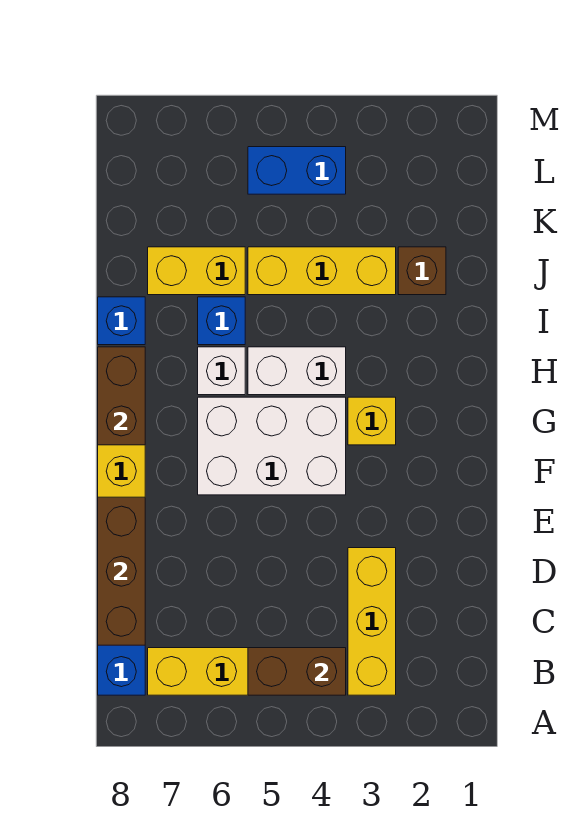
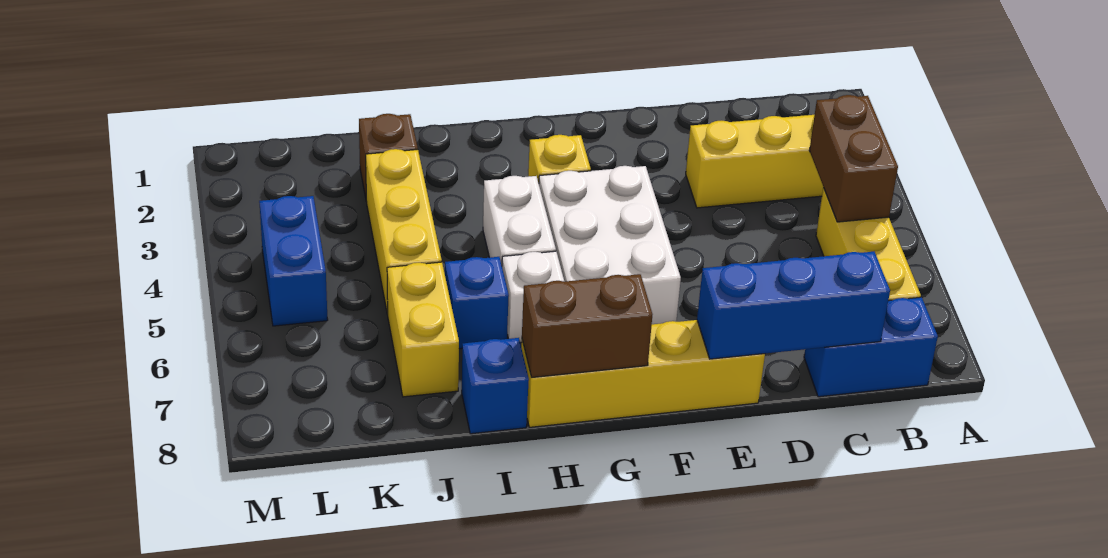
brown brick C8:E8 level 2 -> blue brick C8:E8 level 2

